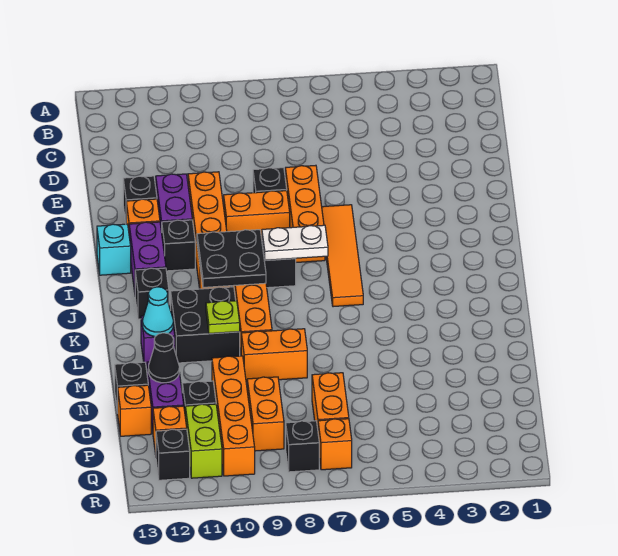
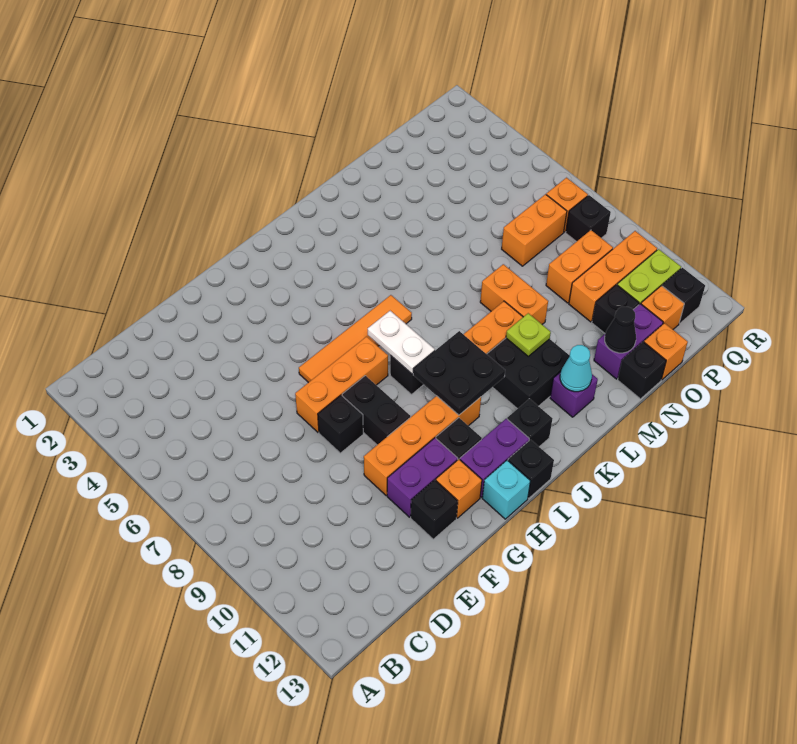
orange brick G8:G9 level 1 -> black brick G8:G9 level 1
none -> black brick I13 level 1
orange brick N10:Q10 level 1 -> orange brick O10:Q10 level 1

